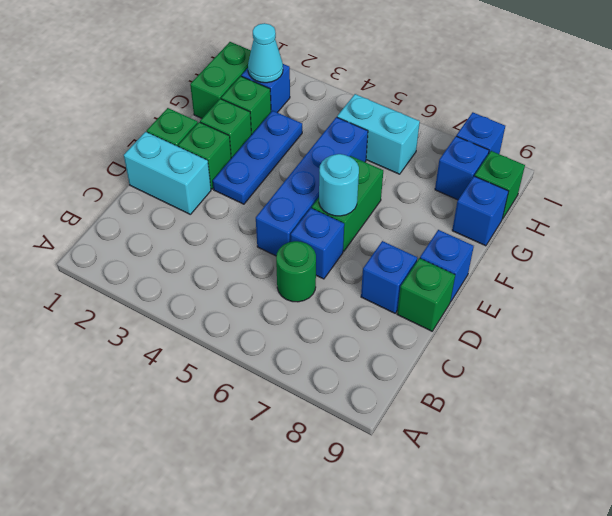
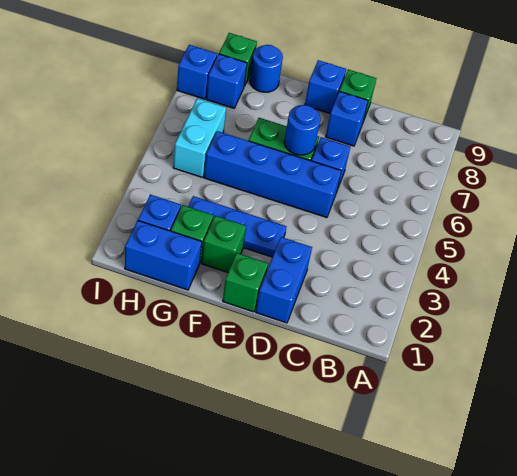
green round brick C6 level 1 -> none
cyan brick D1:D2 level 1 -> blue brick D1:D2 level 1
green brick E2 level 1 -> none
cyan round brick E6 level 2 -> blue round brick E6 level 2
green brick G1:H1 level 1 -> blue brick G1:H1 level 1
blue brick G9 level 1 -> blue round brick G9 level 1
cyan cone H2 level 2 -> none

